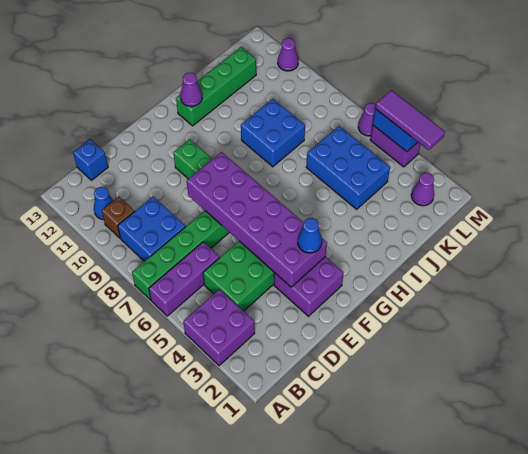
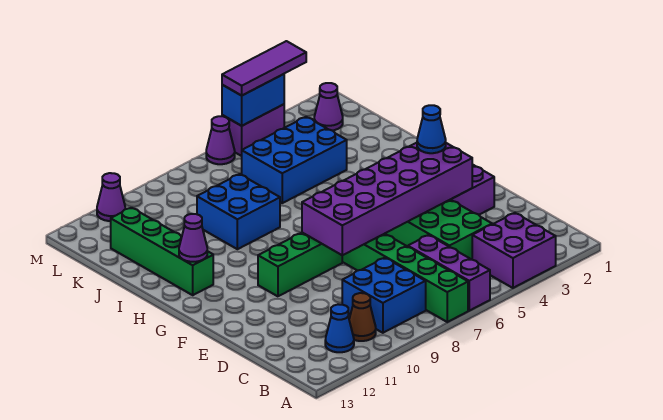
brown brick B10 level 1 -> brown cone B10 level 1
blue brick C13 level 1 -> none

